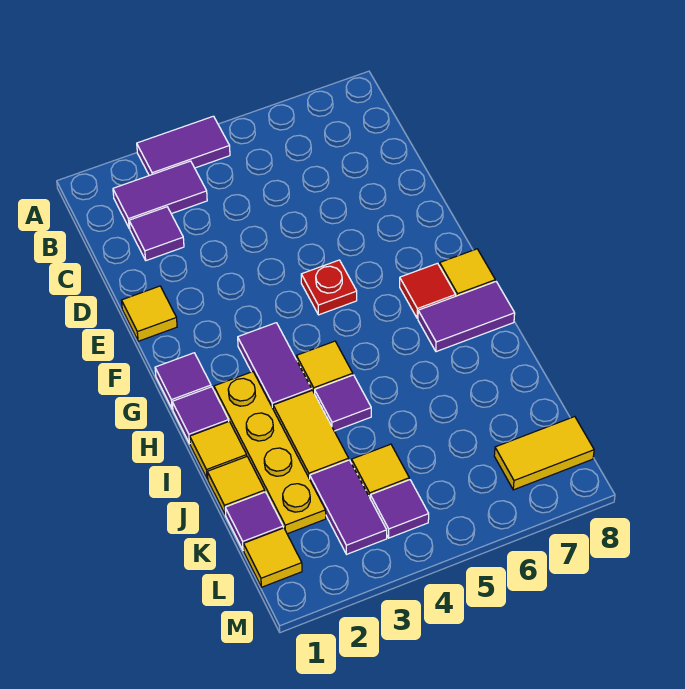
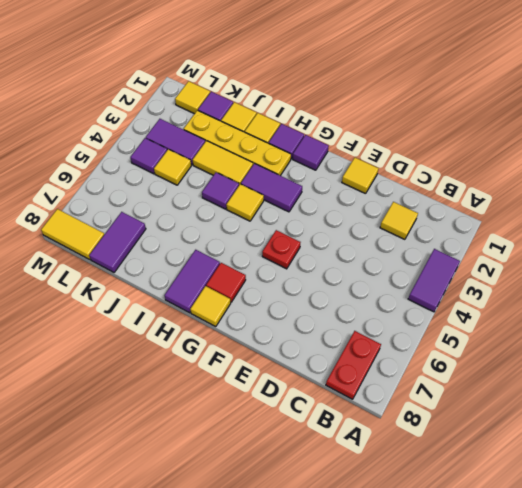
purple tile B2:B3 level 1 -> purple tile K7:K8 level 1
none -> red plate B7:B8 level 1
purple tile C2 level 1 -> yellow tile C2 level 1
yellow tile L7:L8 level 1 -> yellow tile L8:M8 level 1

